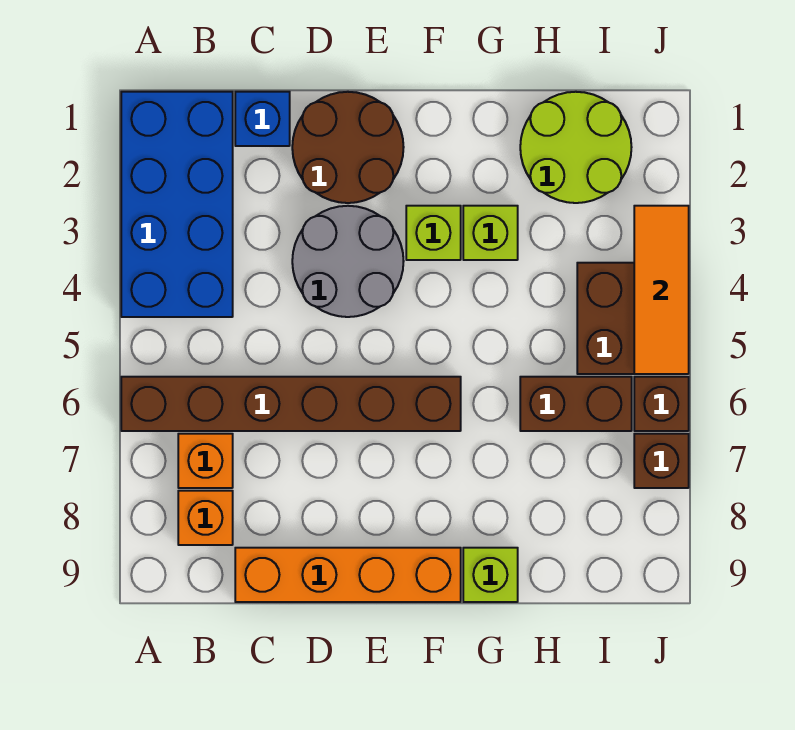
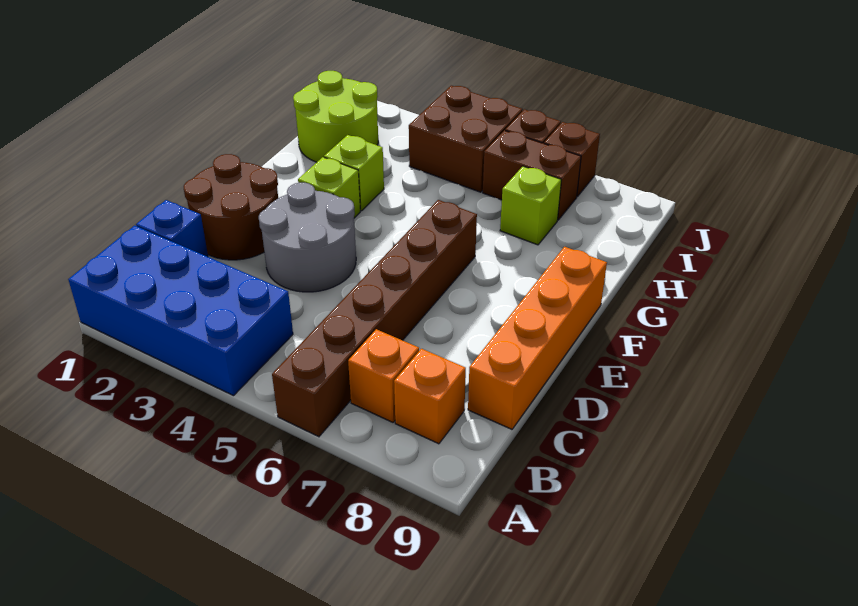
lime brick G9 level 1 -> lime brick H7 level 1
brown brick H6:I6 level 1 -> brown brick I6:I7 level 1
orange tile J3:J5 level 2 -> none

